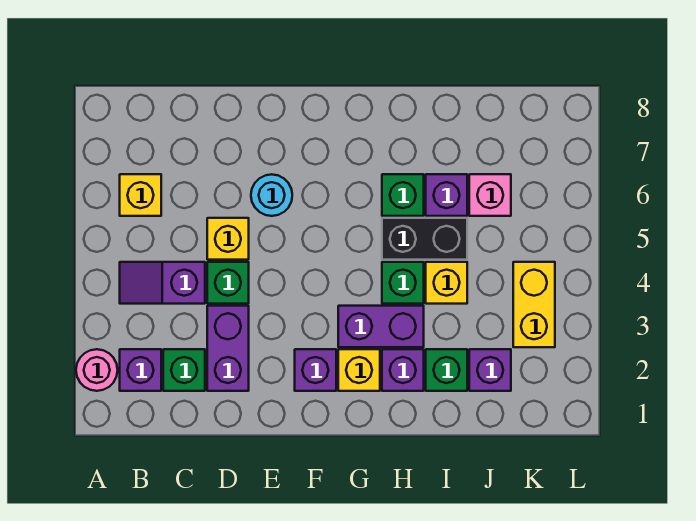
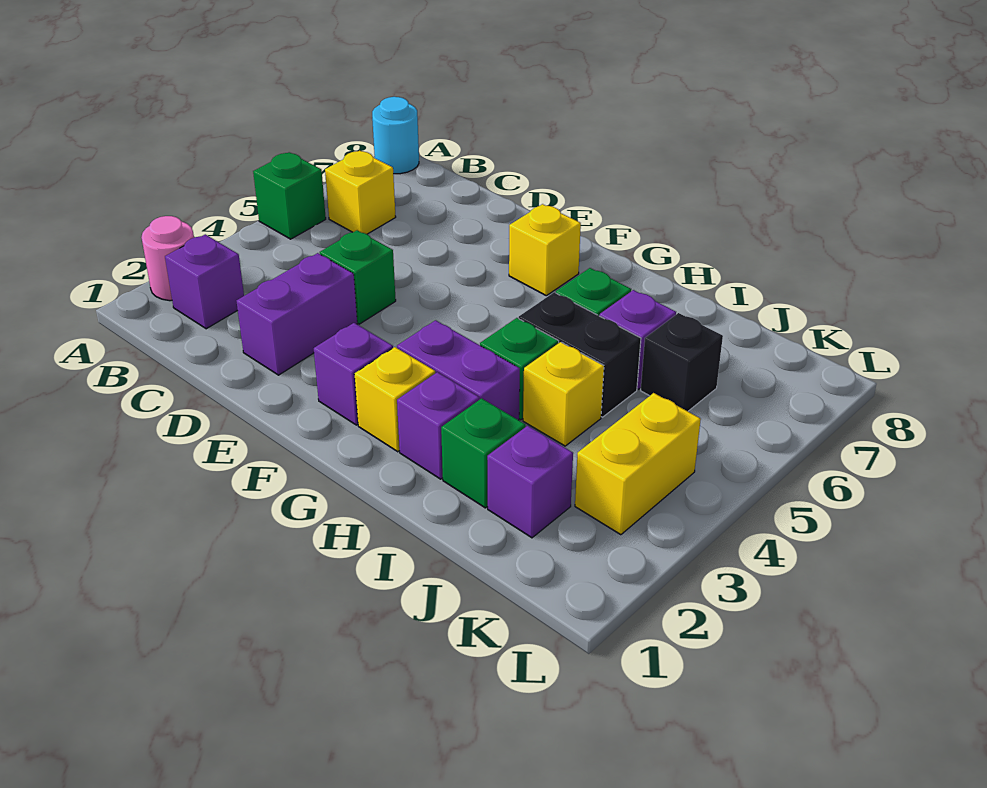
purple slope B4:C4 level 1 top C -> none
green brick C2 level 1 -> green brick A5 level 1
yellow brick D5 level 1 -> yellow brick F7 level 1
cyan round brick E6 level 1 -> cyan round brick A8 level 1
pink brick J6 level 1 -> black brick J6 level 1

